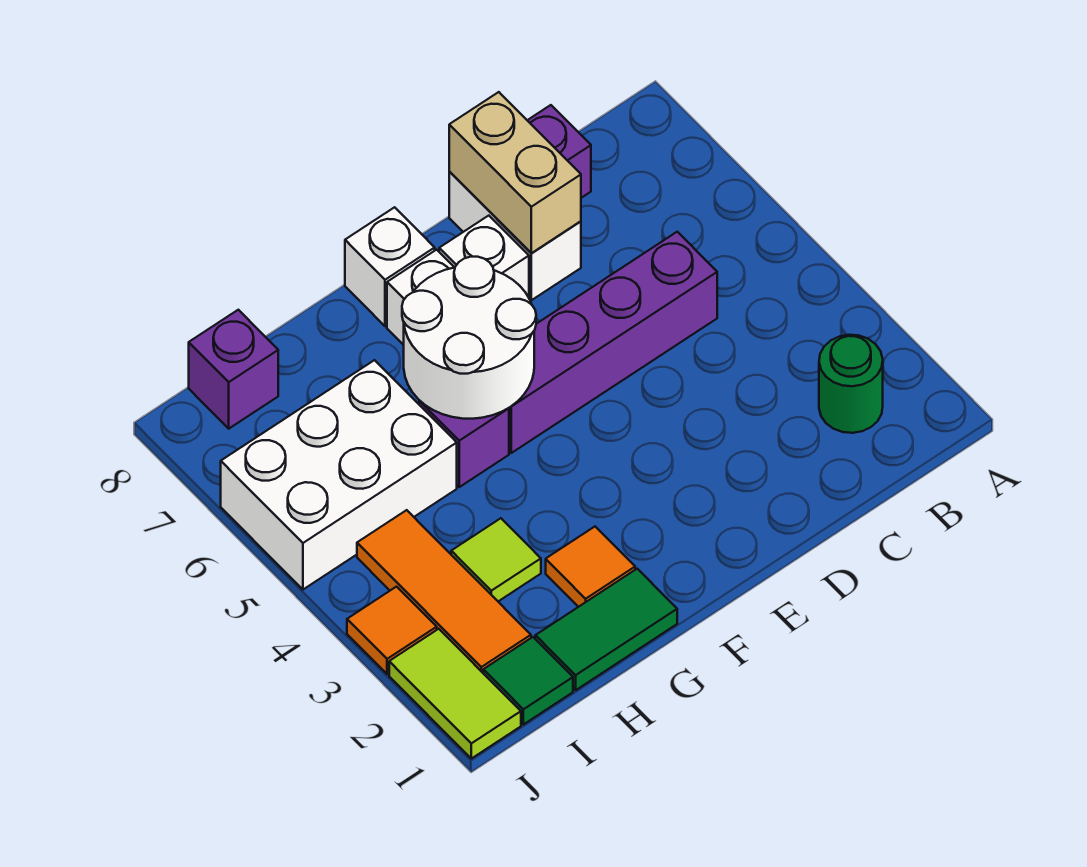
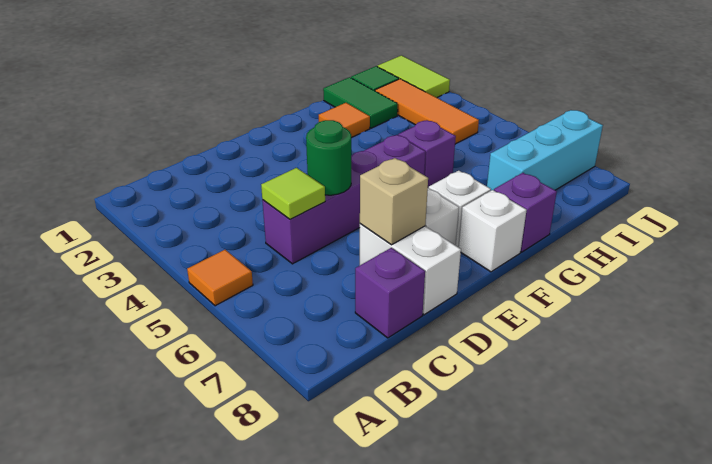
green round brick B2 level 1 -> green round brick D5 level 2
tan brick D7:D8 level 2 -> tan brick D7 level 2
white round brick F5:G6 level 2 -> none
green tile G1:H1 level 1 -> green tile H1:H2 level 1
lime tile H3 level 1 -> lime tile C5 level 2
white brick H5:J6 level 1 -> none
none -> cyan brick H7:J7 level 1
purple brick I8 level 1 -> purple brick G8 level 1
orange tile J3 level 1 -> orange tile A5 level 1

